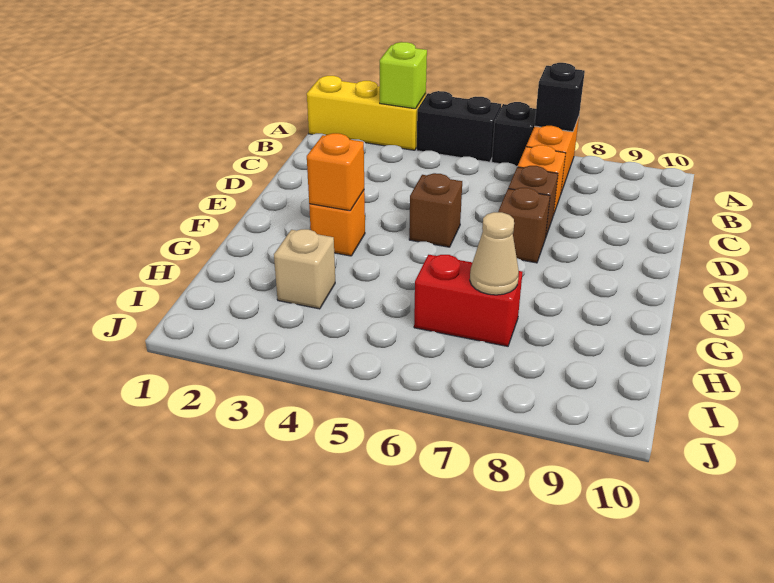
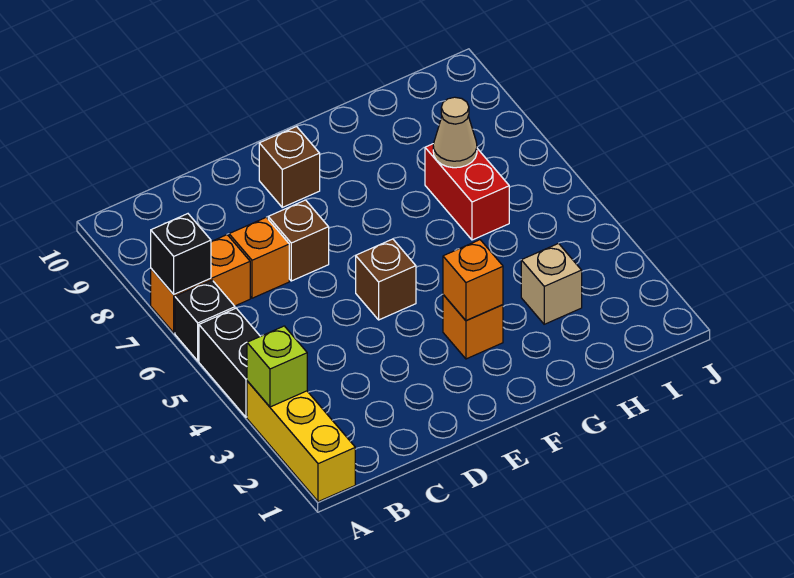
brown brick E7 level 1 -> brown brick E9 level 1

